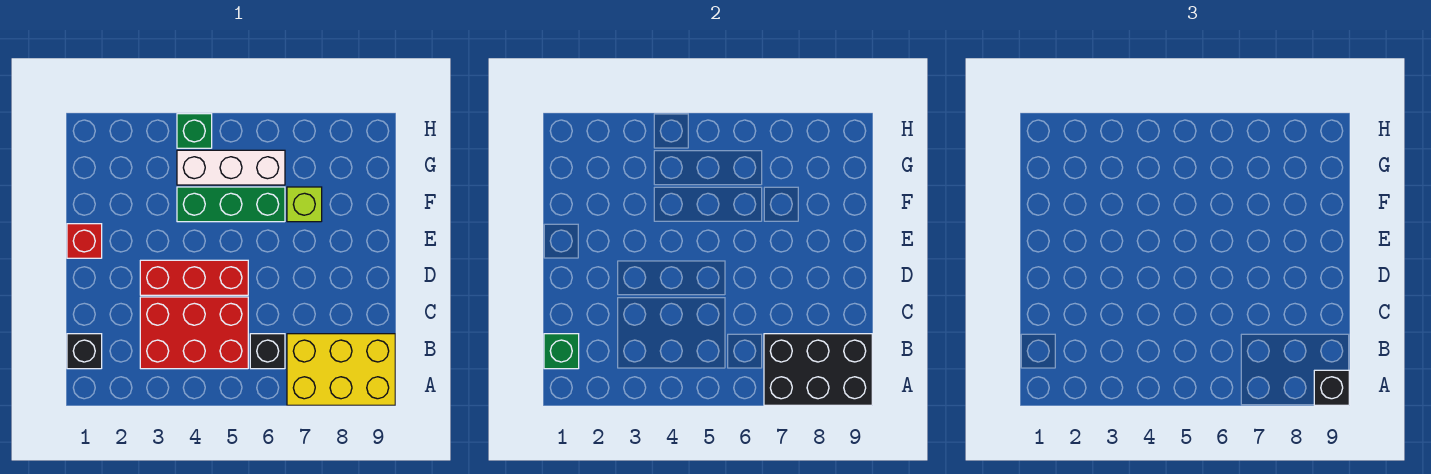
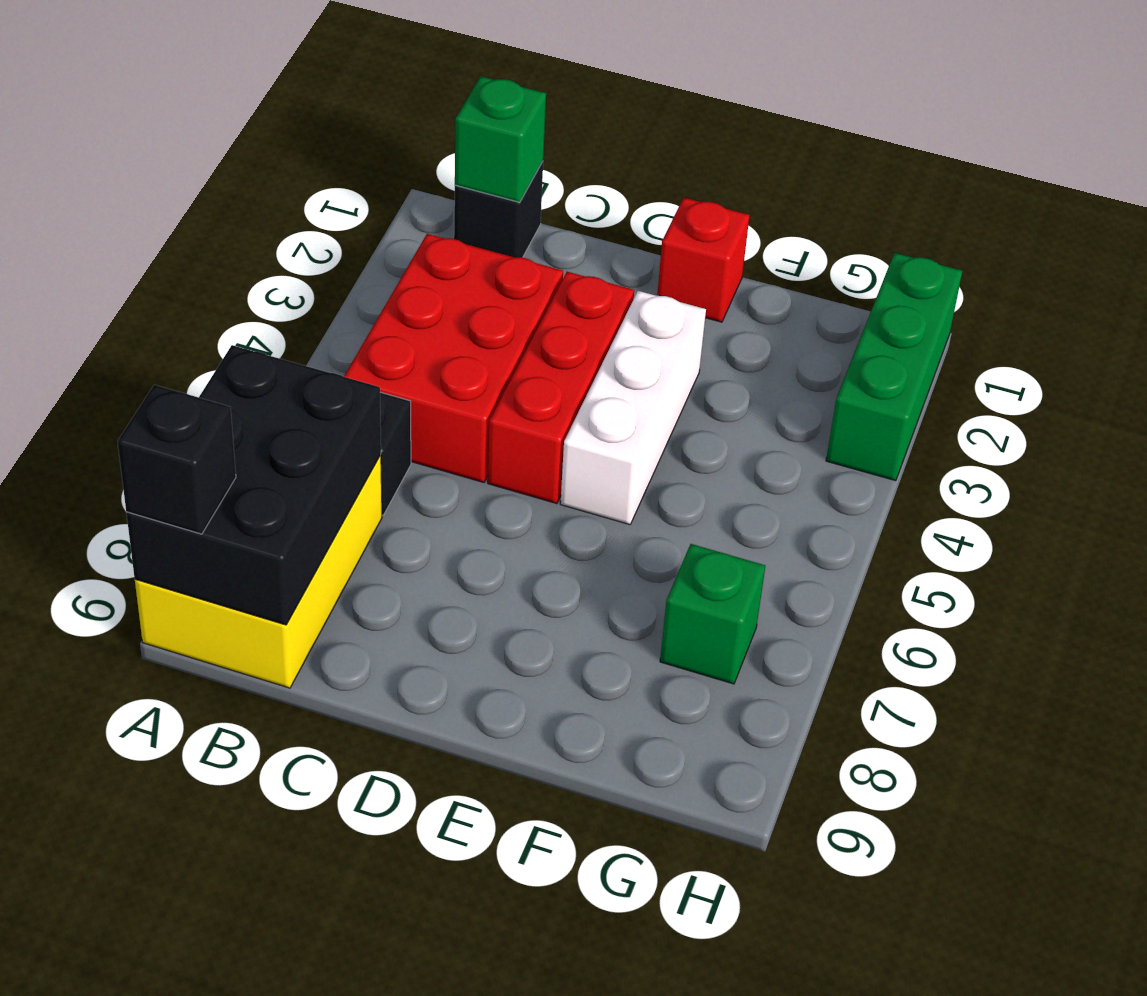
green brick F4:F6 level 1 -> green brick H1:H3 level 1
lime brick F7 level 1 -> none
white brick G4:G6 level 1 -> white brick E3:E5 level 1
green brick H4 level 1 -> green brick G7 level 1

